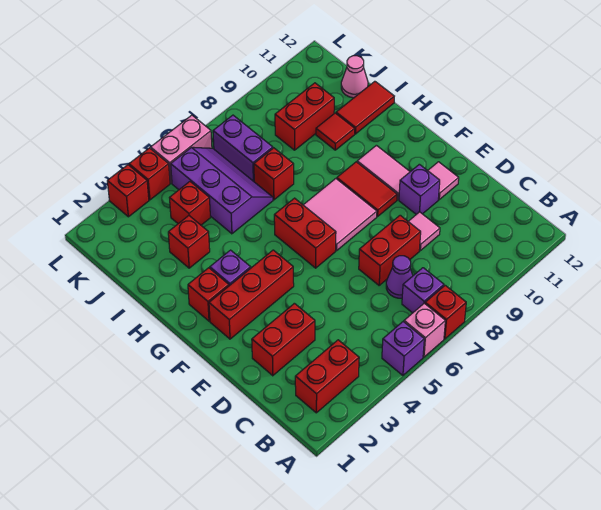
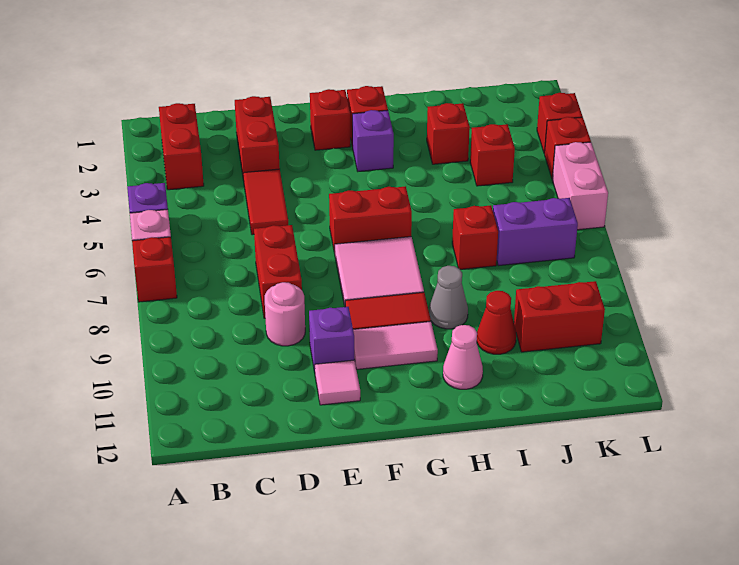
purple brick B7 level 1 -> none
purple cone C7 level 1 -> none
pink tile D9 level 1 -> pink round brick D9 level 1
red brick F2:F4 level 1 -> red brick F2 level 1
none -> grey cone H9 level 1
purple slope I5:K6 level 1 top 5 -> none
red tile I10 level 1 -> red cone I10 level 1
red tile I11:I12 level 1 -> red tile D4:D5 level 1
red brick J9:J10 level 1 -> red brick J10:K10 level 1
pink cone J12 level 1 -> pink cone H11 level 1

